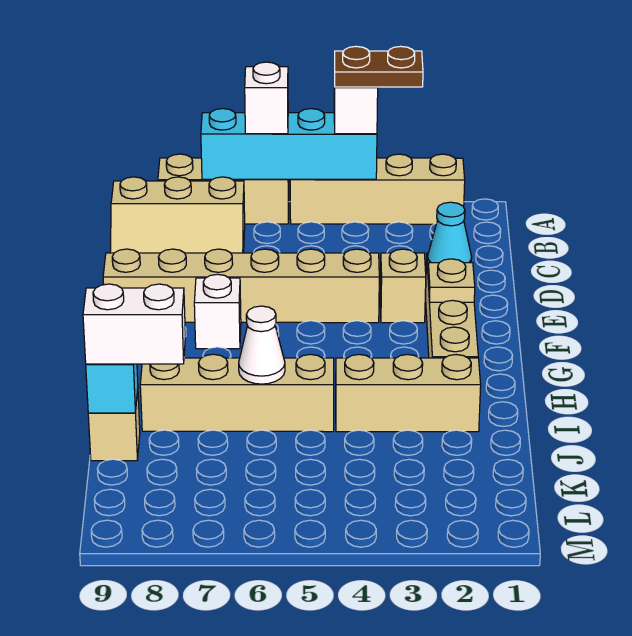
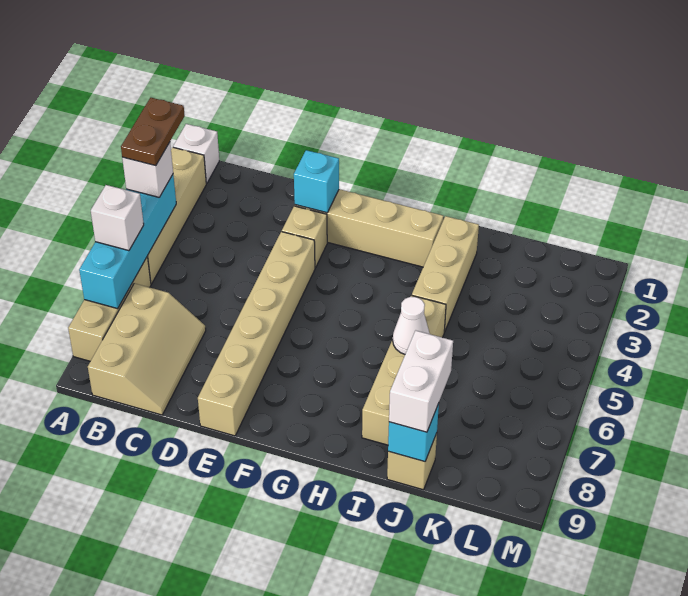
cyan cone E2 level 2 -> cyan brick E2 level 2
tan plate F2 level 2 -> none
white brick F7 level 1 -> white brick A1 level 1

